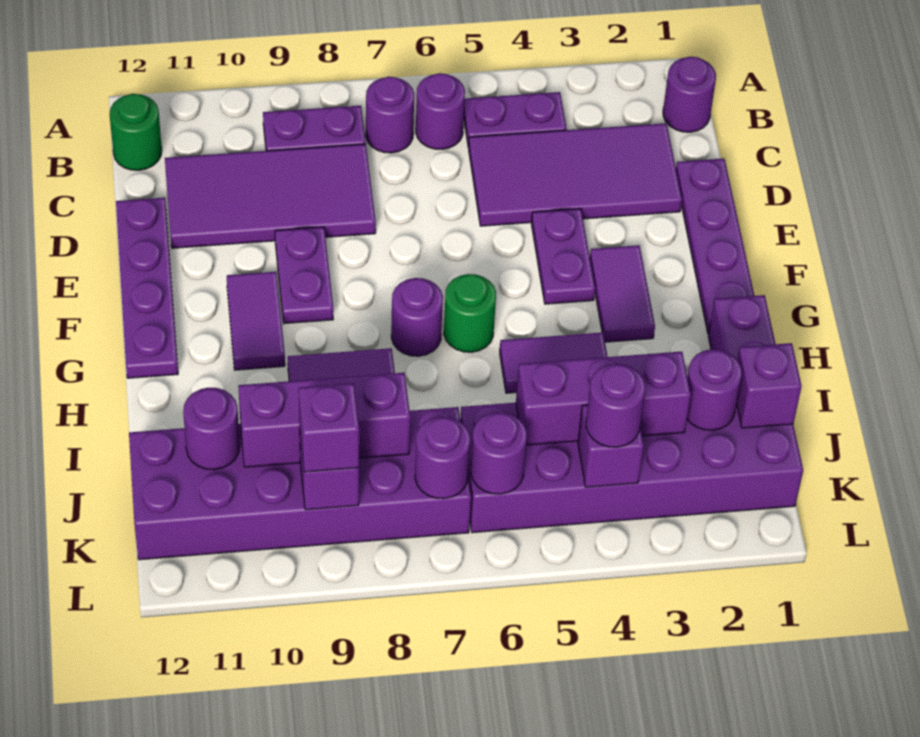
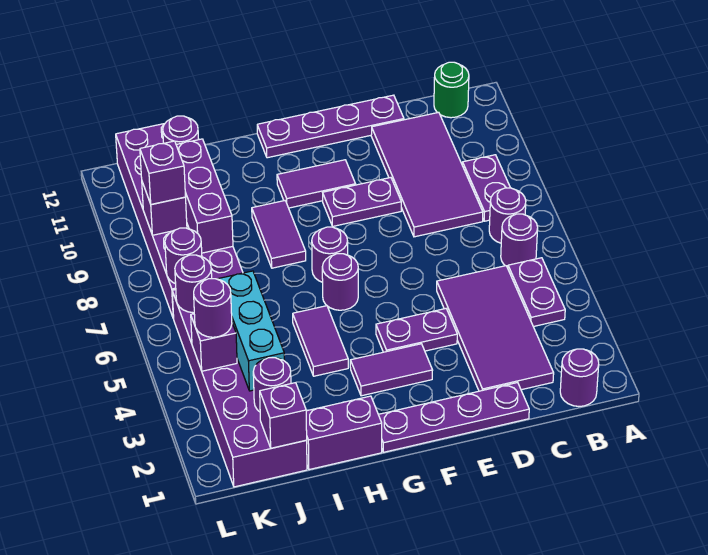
green round brick G6 level 1 -> purple round brick G6 level 1
purple brick J3:J5 level 2 -> cyan brick J3:J5 level 2

